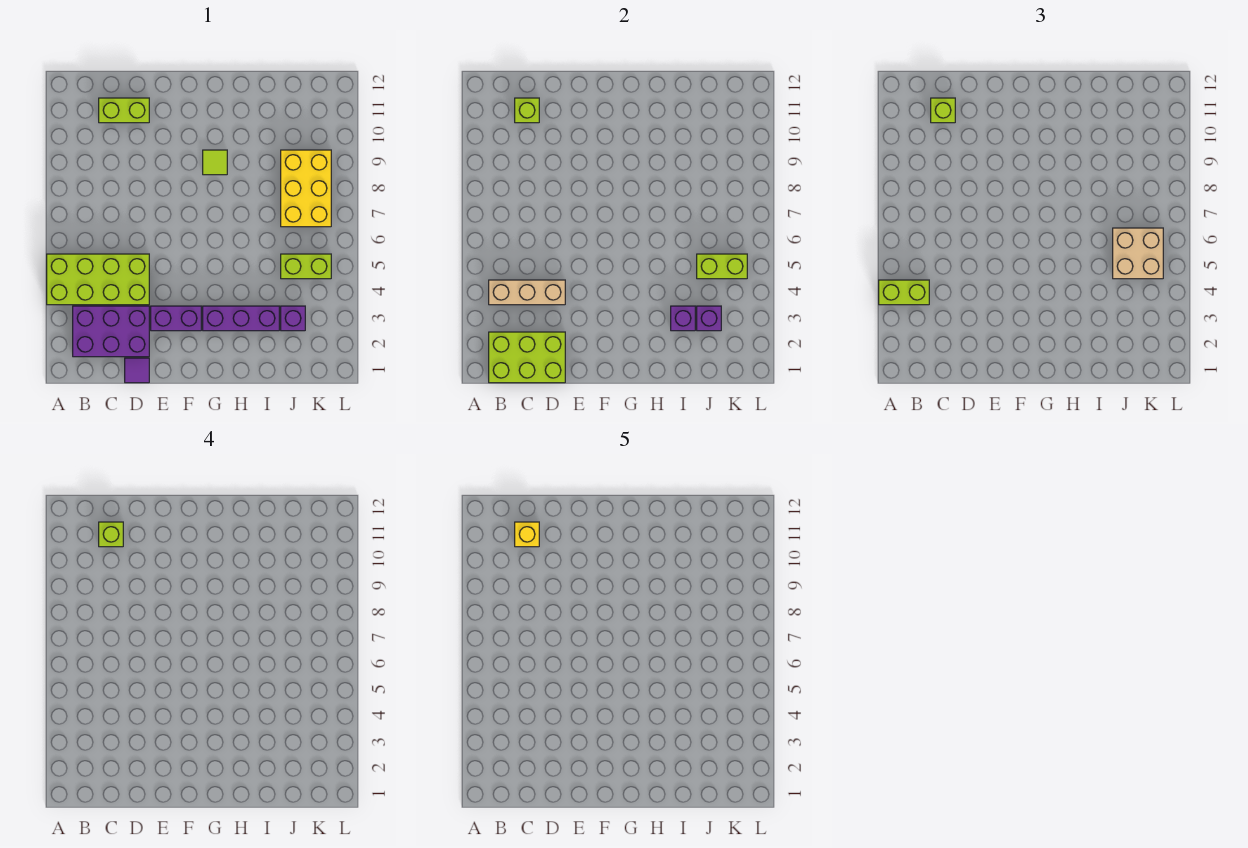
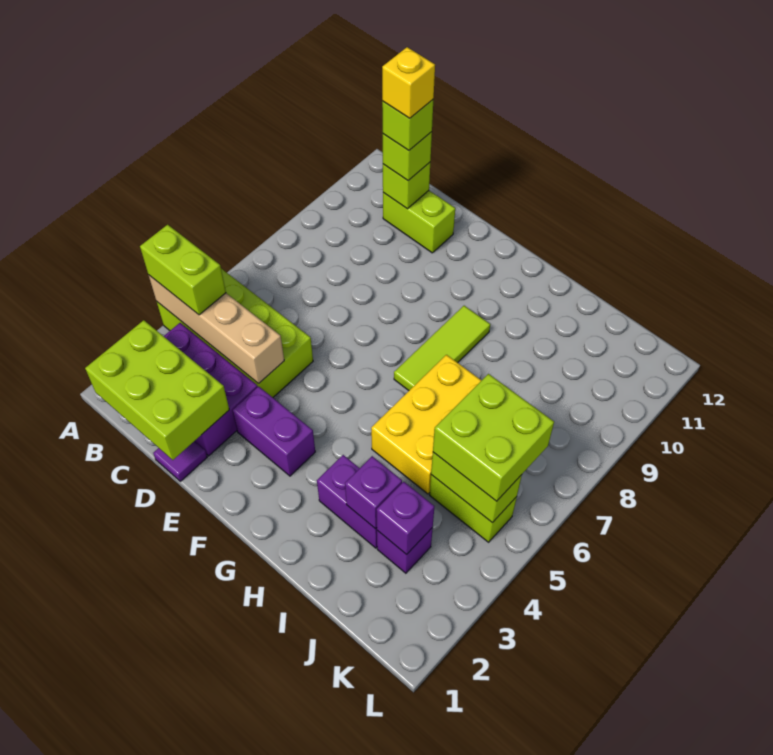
tan brick B4:D4 level 2 -> tan brick A4:D4 level 2
purple brick G3:I3 level 1 -> purple brick H3:I3 level 1
lime tile G9 level 1 -> lime tile G7:G9 level 1
tan brick J5:K6 level 3 -> lime brick J5:K6 level 3
yellow brick J7:K9 level 1 -> yellow brick H5:I7 level 1

